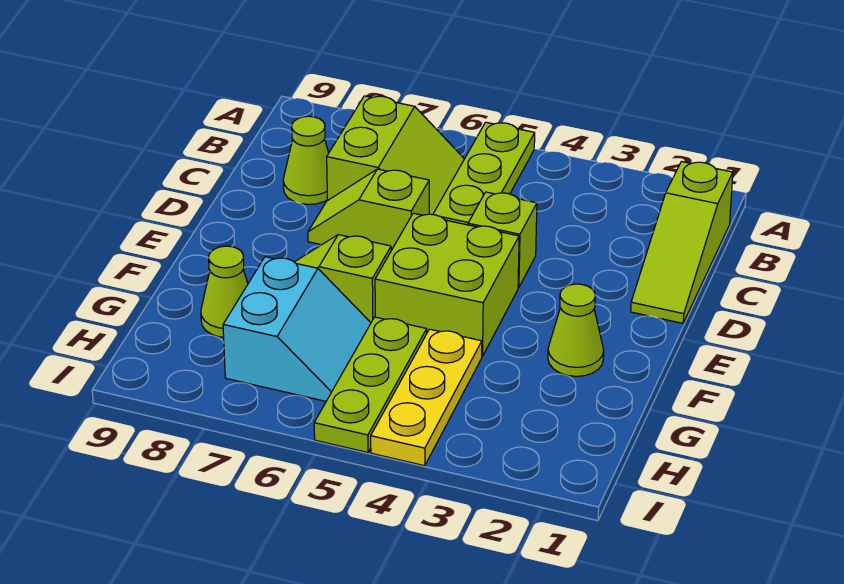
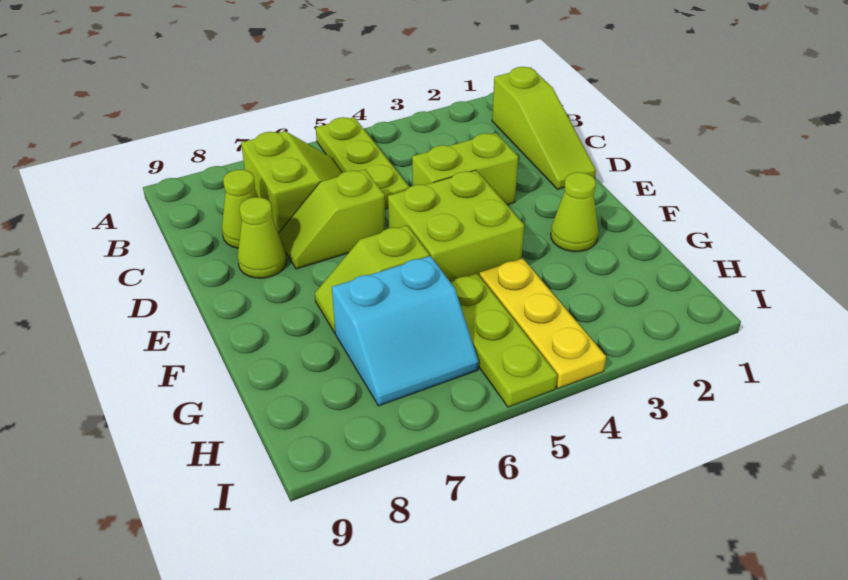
lime brick D4 level 1 -> lime brick D3:D4 level 1
cyan slope G6:H7 level 1 top 7 -> cyan slope G6:H7 level 1 top G
lime cone G8 level 1 -> lime cone D8 level 1

